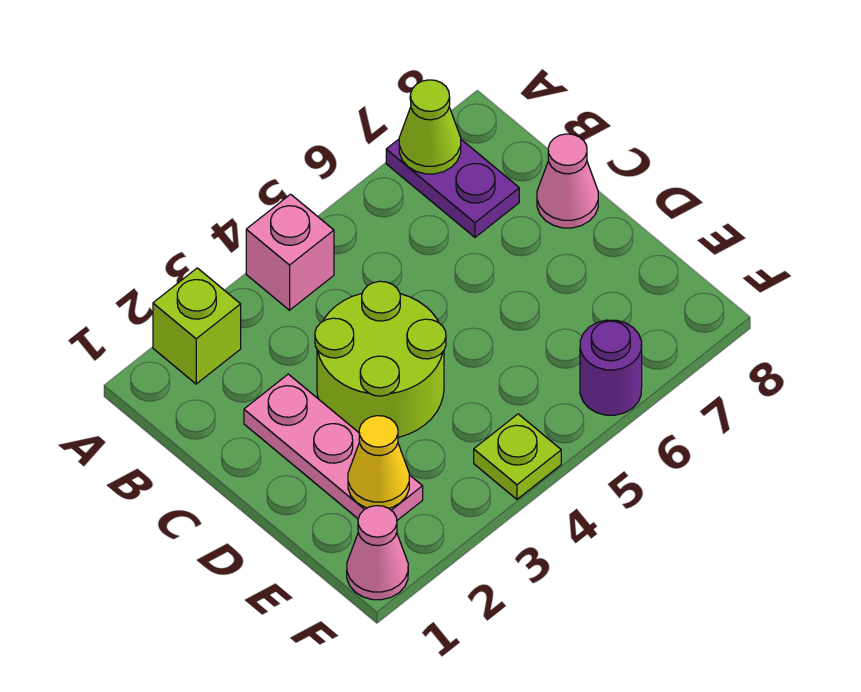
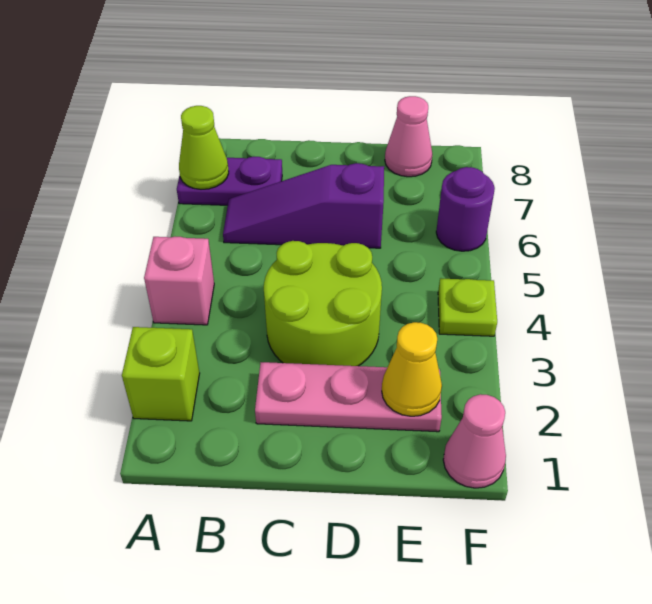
none -> purple slope B6:D6 level 1 top D
pink cone C8 level 1 -> pink cone E8 level 1

